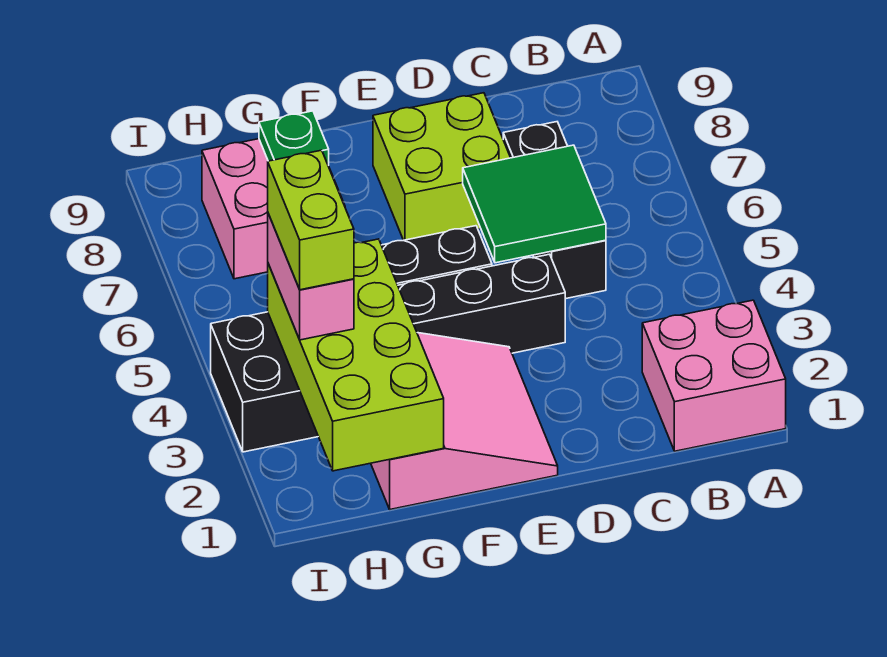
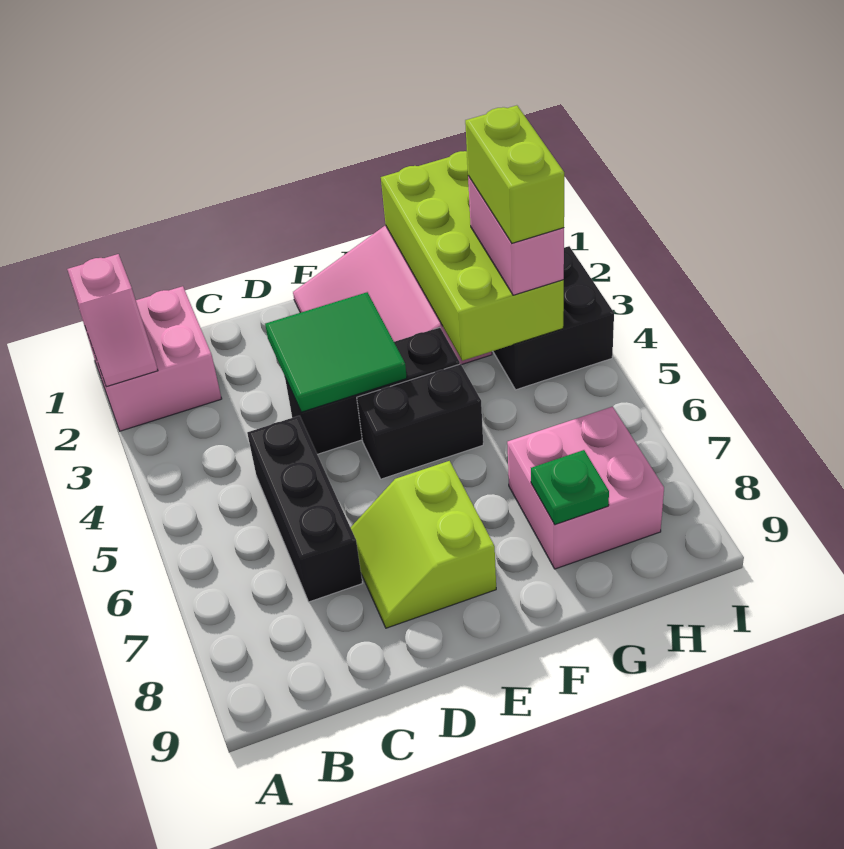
none -> pink slope A1:A2 level 2 top 1
green tile C5:D6 level 2 -> green tile D3:E4 level 2
lime brick D7:E8 level 1 -> lime slope D7:E8 level 1 top E

